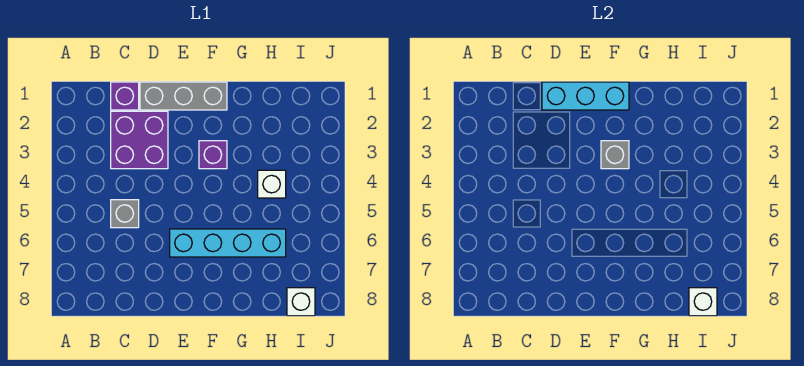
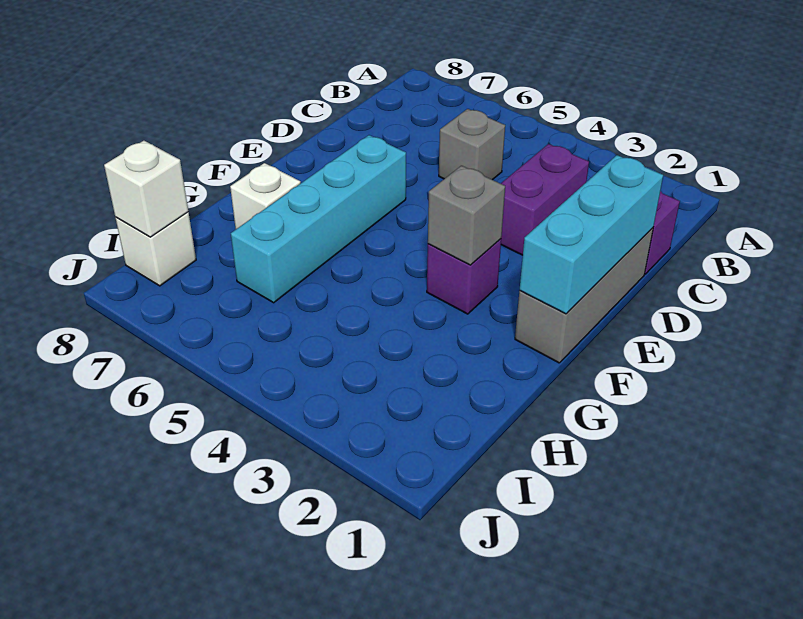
purple brick C2:D3 level 1 -> purple brick C3:D3 level 1
white brick H4 level 1 -> white brick G7 level 1

